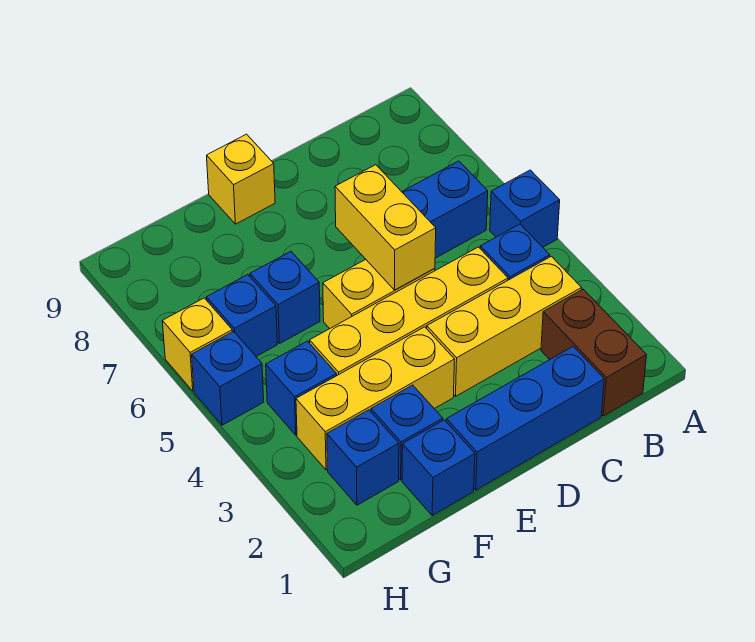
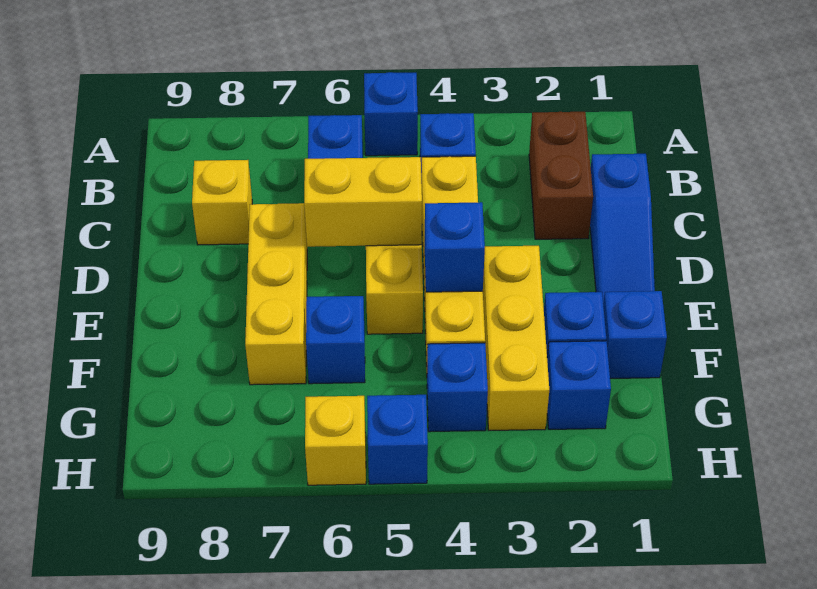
brown brick B1:B2 level 1 -> brown brick B2:C2 level 1
yellow brick B3:D3 level 1 -> yellow brick D7:F7 level 1
blue brick C1:E1 level 1 -> blue slope C1:E1 level 1 top C
yellow brick E9 level 1 -> yellow brick C8 level 1
blue brick G6 level 1 -> blue brick E4 level 2

